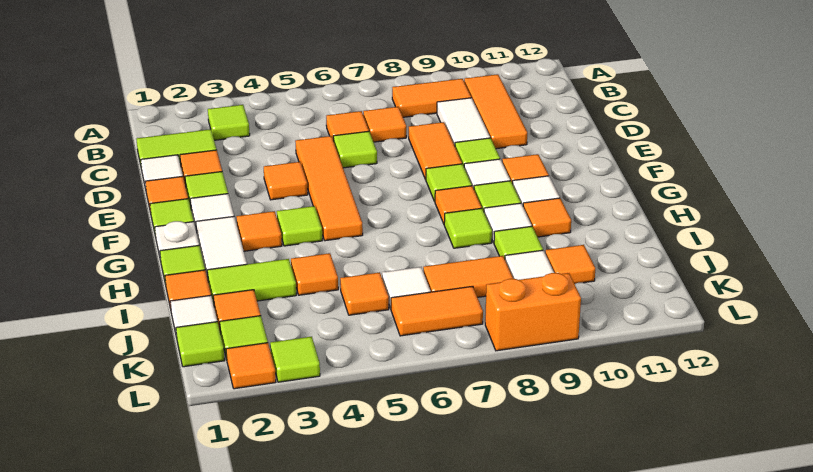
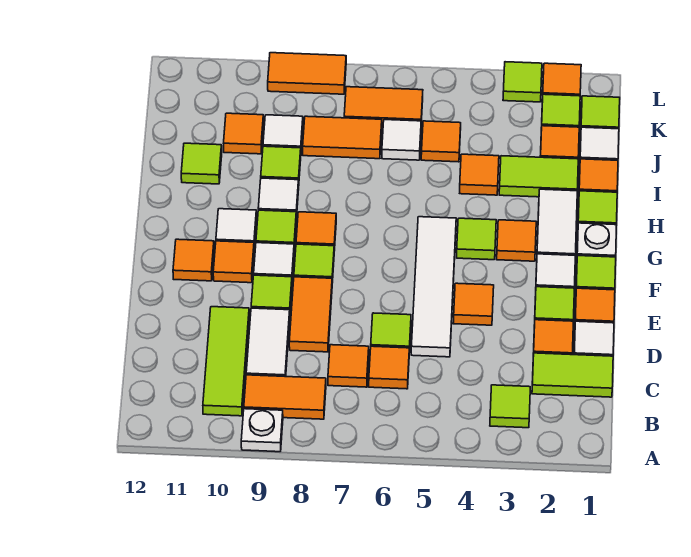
none -> white plate A9 level 1
orange tile B10:D10 level 1 -> lime tile B10:D10 level 1
orange tile D5:G5 level 1 -> white tile D5:G5 level 1
lime tile H8 level 1 -> lime tile I11 level 1
orange tile H10 level 1 -> orange tile F11 level 1
orange brick L8:L9 level 1 -> orange tile L8:L9 level 1

